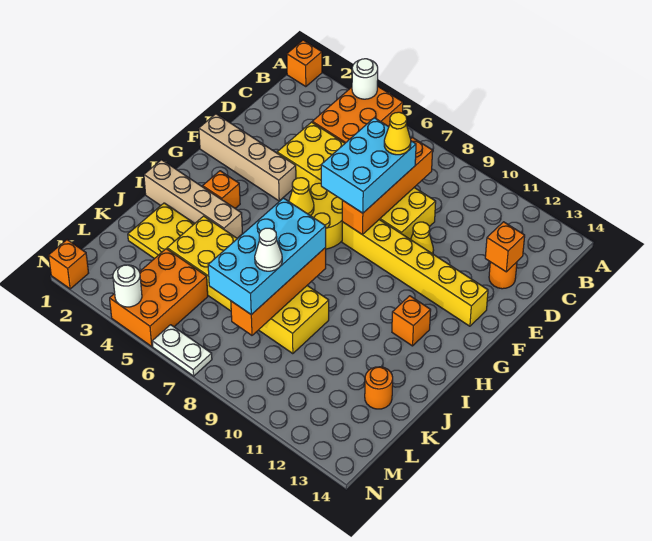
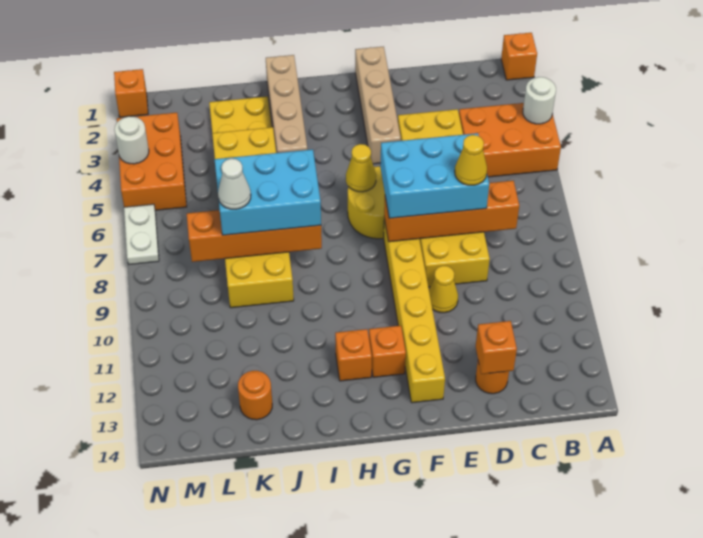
orange brick H3 level 1 -> orange brick G12 level 1
cyan brick I7:L8 level 3 -> cyan brick I7:K8 level 3
orange brick L4:N5 level 1 -> orange brick M3:N5 level 1

